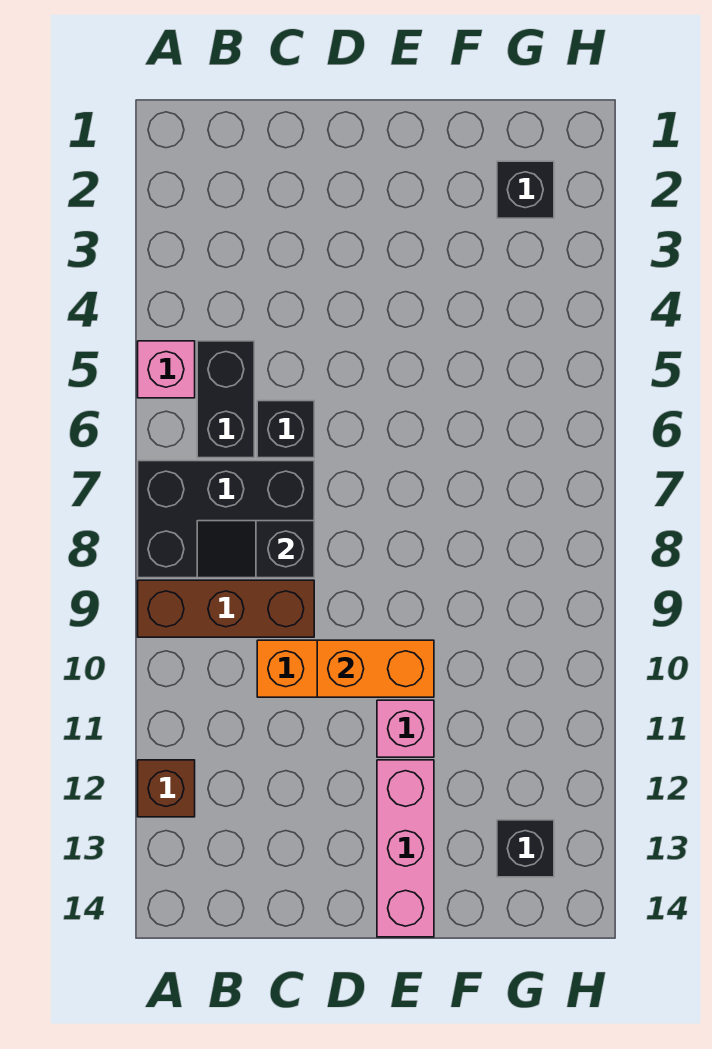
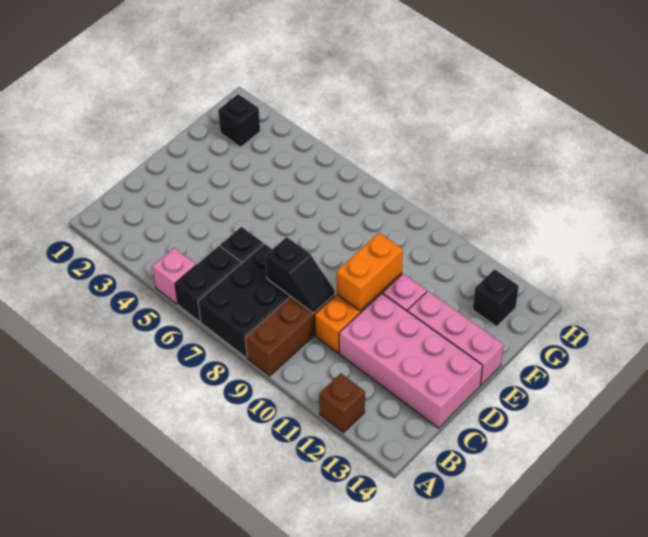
black brick B5:B6 level 1 -> black brick A6:B6 level 1
black slope B8:C8 level 2 top C -> black slope C8:C9 level 2 top 8
none -> pink brick C11:D14 level 1

